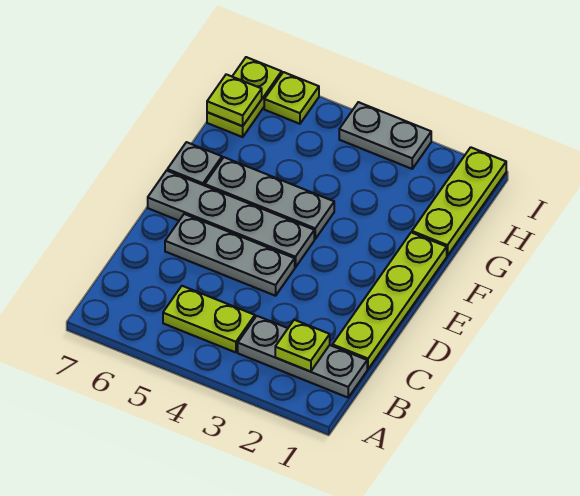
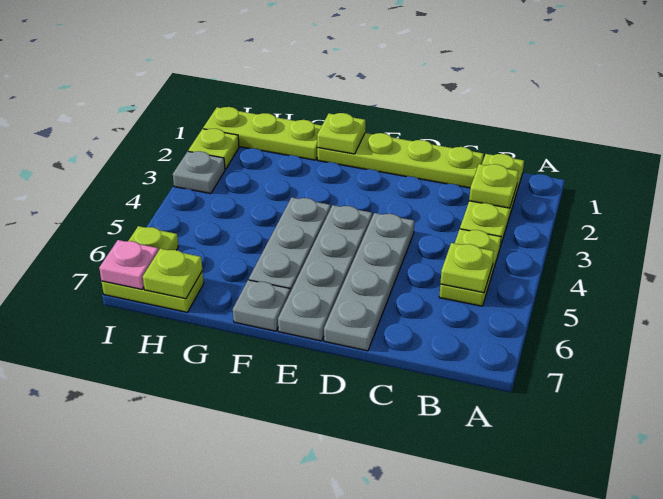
grey plate B1:B3 level 1 -> lime plate B1:B3 level 1
none -> lime plate B5 level 2
grey plate D4:D6 level 1 -> grey plate D4:D7 level 1
none -> lime plate F1 level 2
none -> lime plate I2 level 1
grey plate I3:I4 level 1 -> grey plate I3 level 1
none -> pink plate I7 level 2

